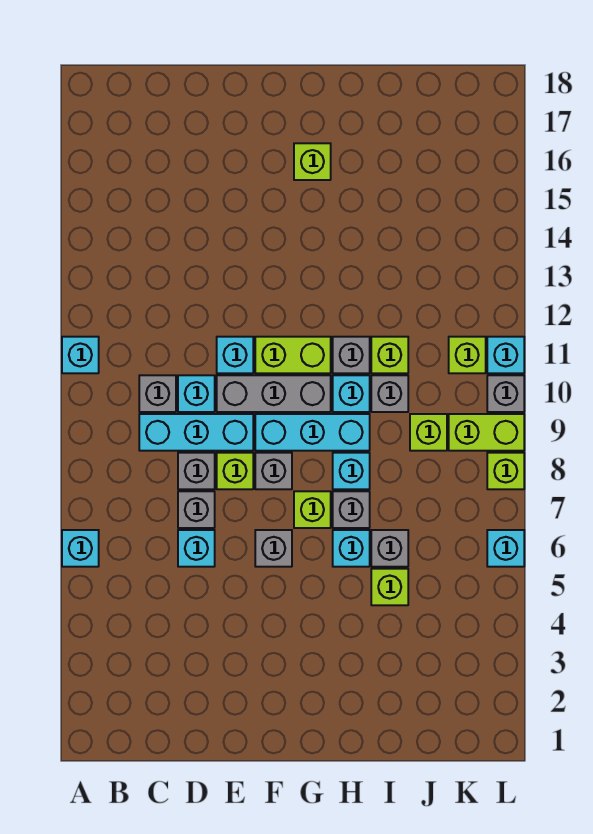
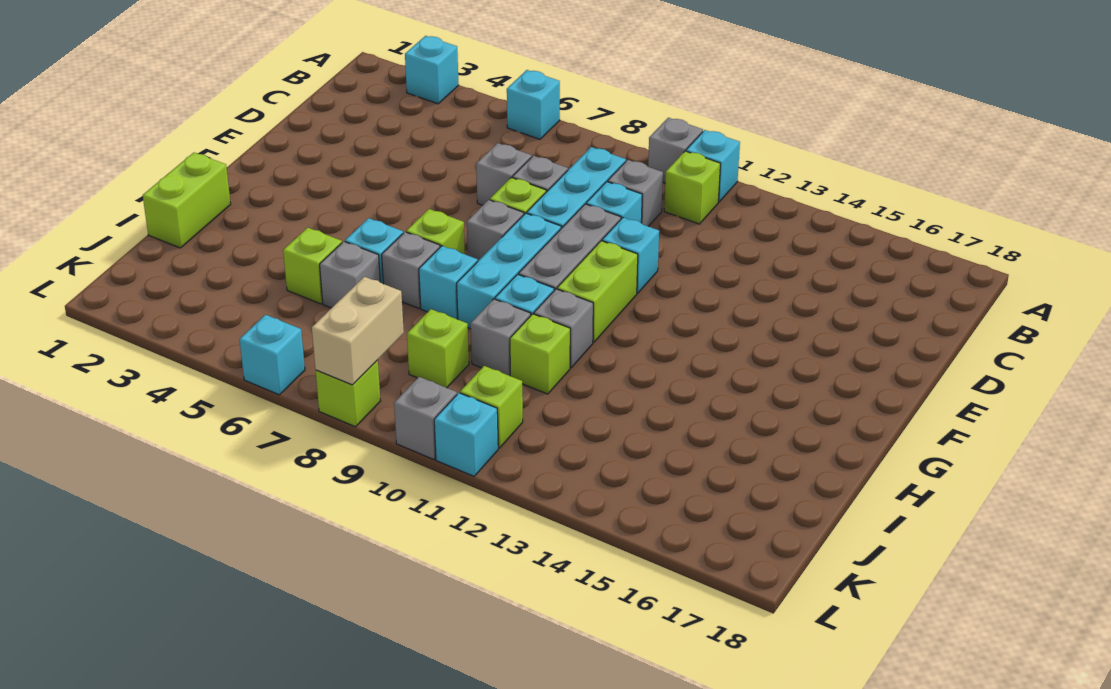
cyan brick D6 level 1 -> cyan brick A3 level 1
grey brick F6 level 1 -> grey brick A10 level 1
lime brick G16 level 1 -> lime brick B11 level 1
none -> tan brick K8:L8 level 2
lime brick K9:L9 level 1 -> lime brick H1:I1 level 1

